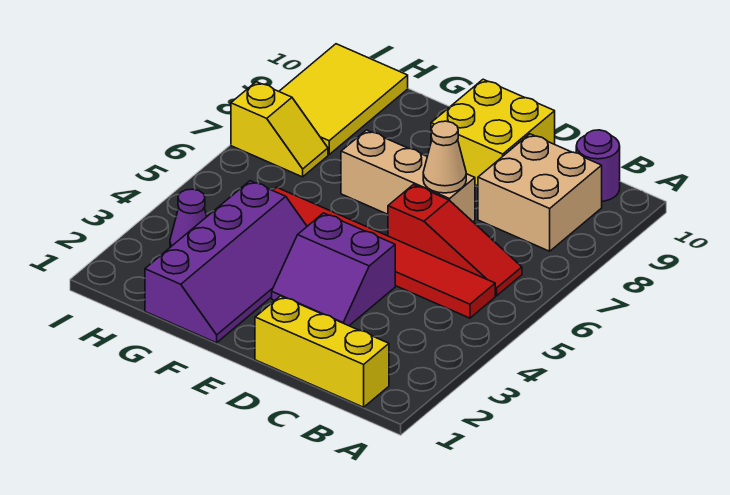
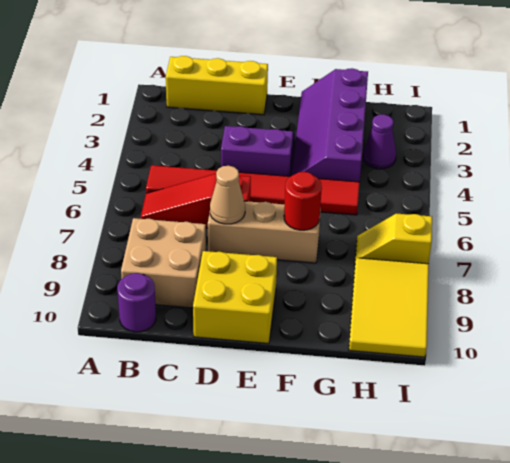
none -> red round brick F7 level 2

